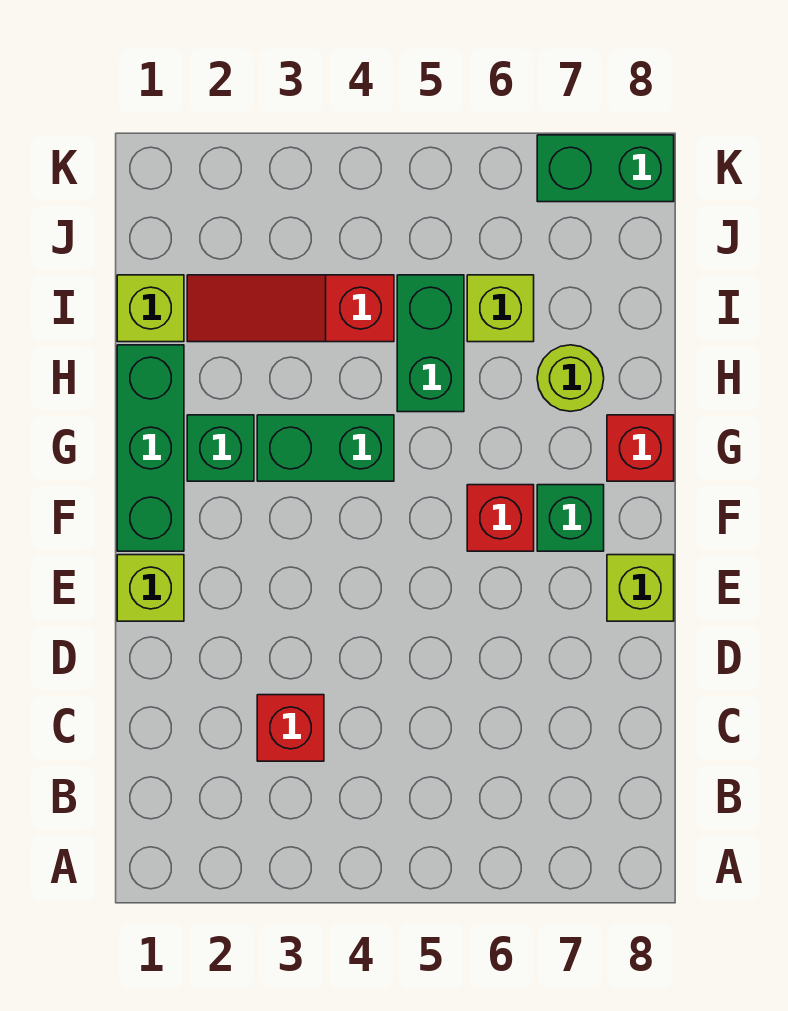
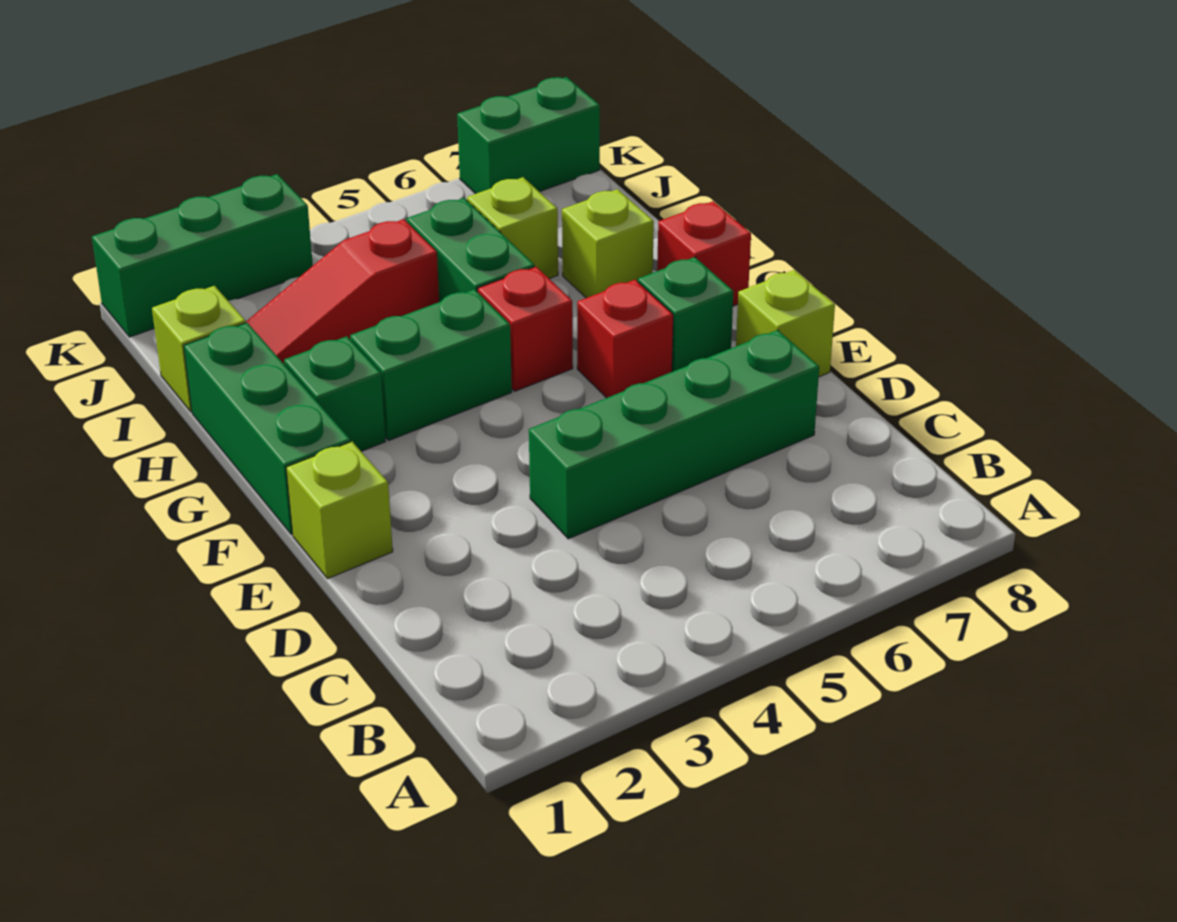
red brick C3 level 1 -> red brick G5 level 1
none -> green brick D4:D7 level 1
lime round brick H7 level 1 -> lime brick H7 level 1
none -> green brick K1:K3 level 1

